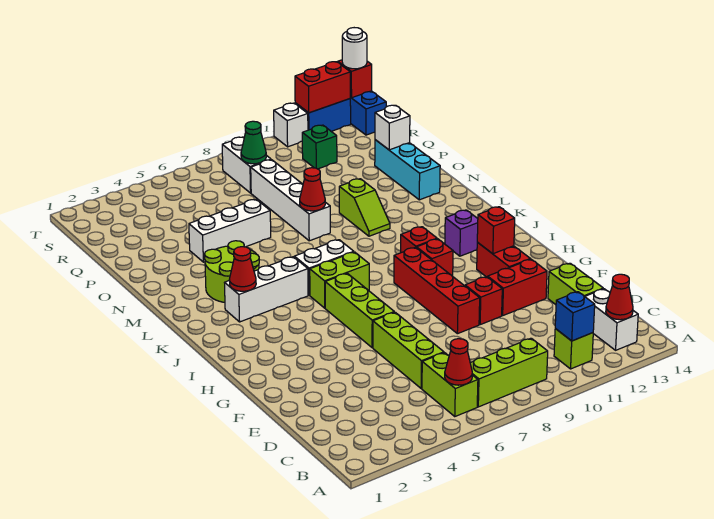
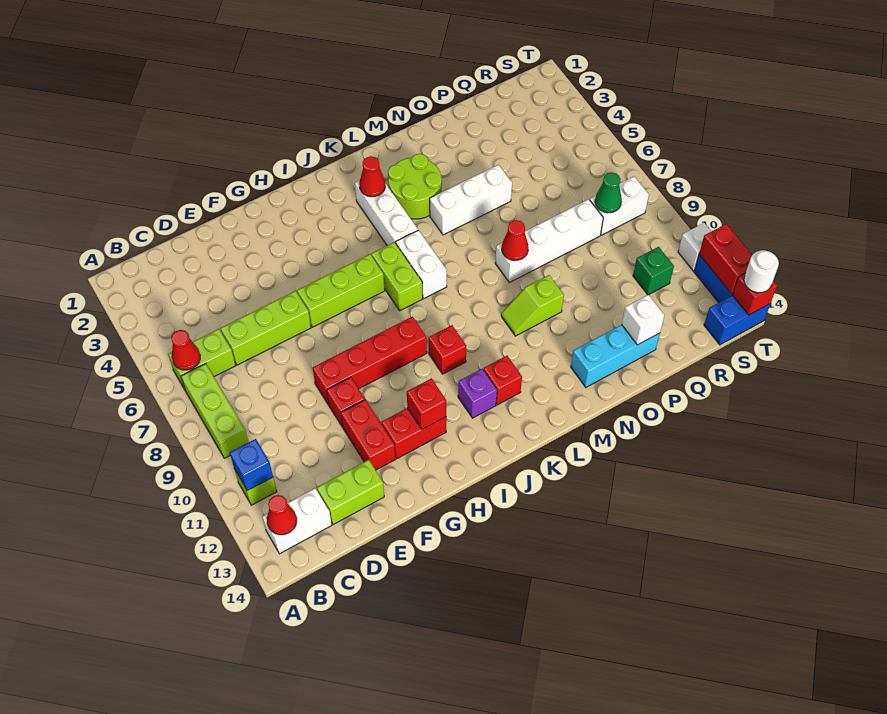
red brick I10 level 1 -> red brick K12 level 1
white brick O4:O6 level 1 -> white brick M5:O5 level 1

